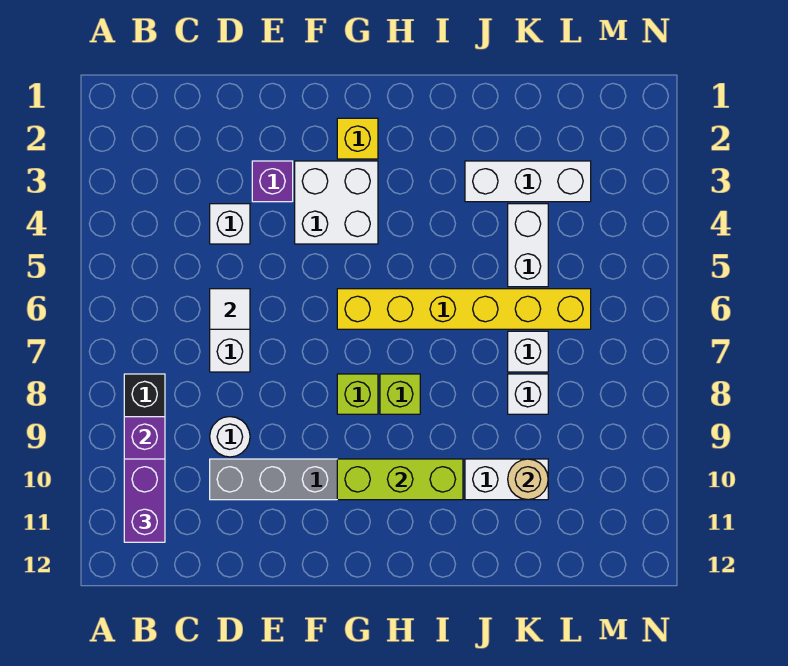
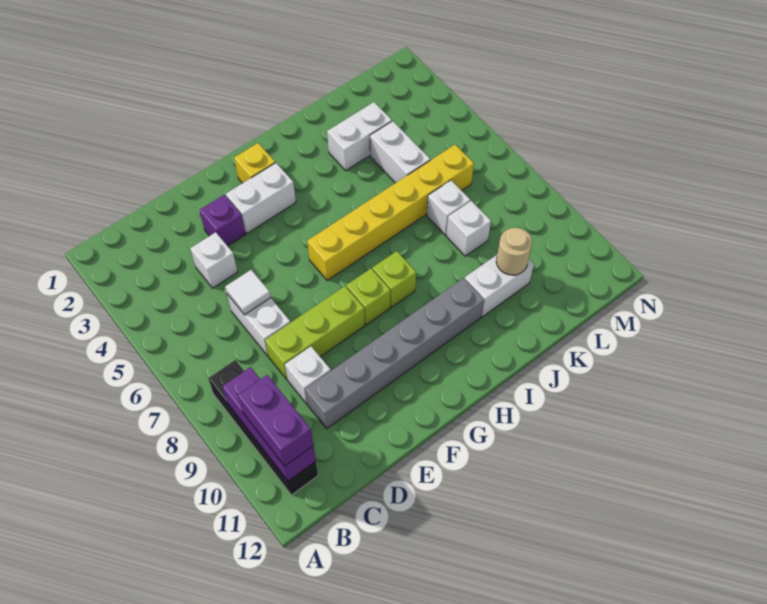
white round brick D9 level 1 -> white brick D9 level 1
white brick F3:G4 level 1 -> white brick F3:G3 level 1
lime brick G10:I10 level 2 -> lime brick D8:F8 level 1
white brick J3:L3 level 1 -> white brick J3:K3 level 1

